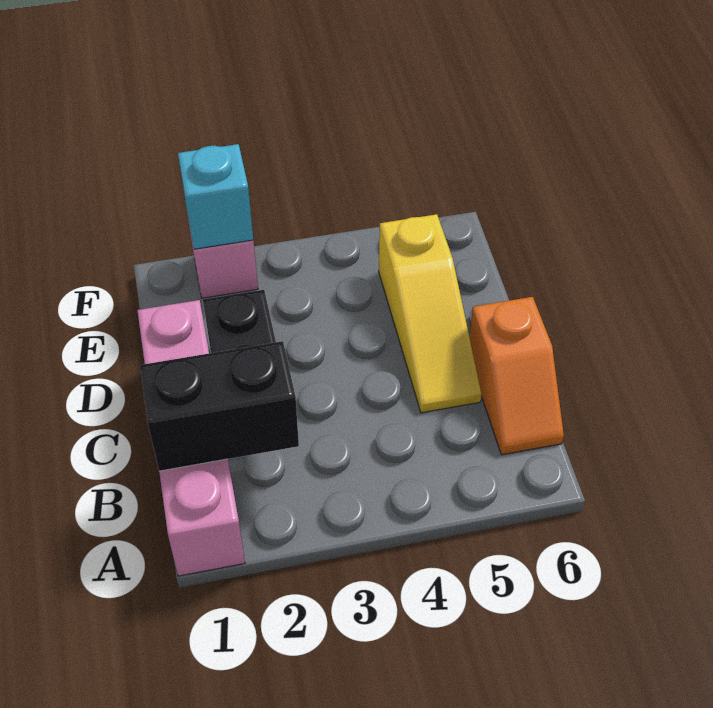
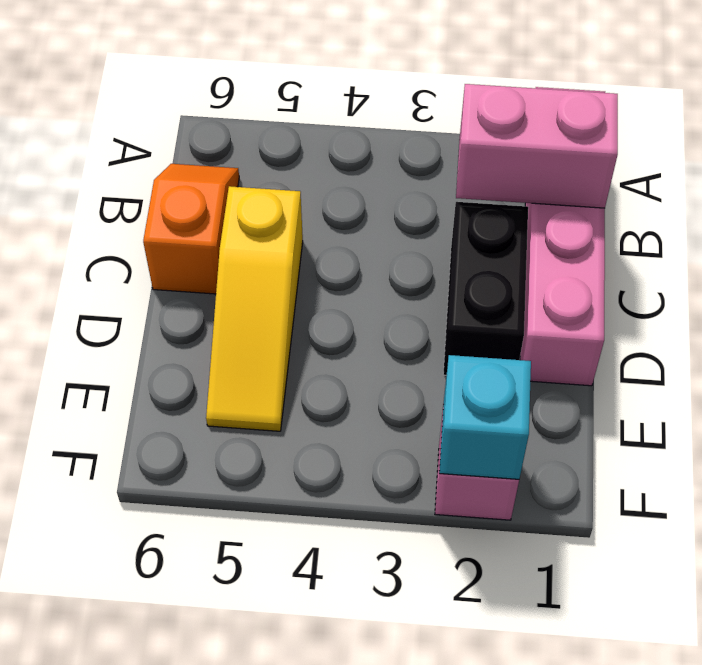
black brick B1:B2 level 2 -> pink brick B1:B2 level 2
yellow slope C5:E5 level 1 top E -> yellow slope C5:E5 level 1 top C

